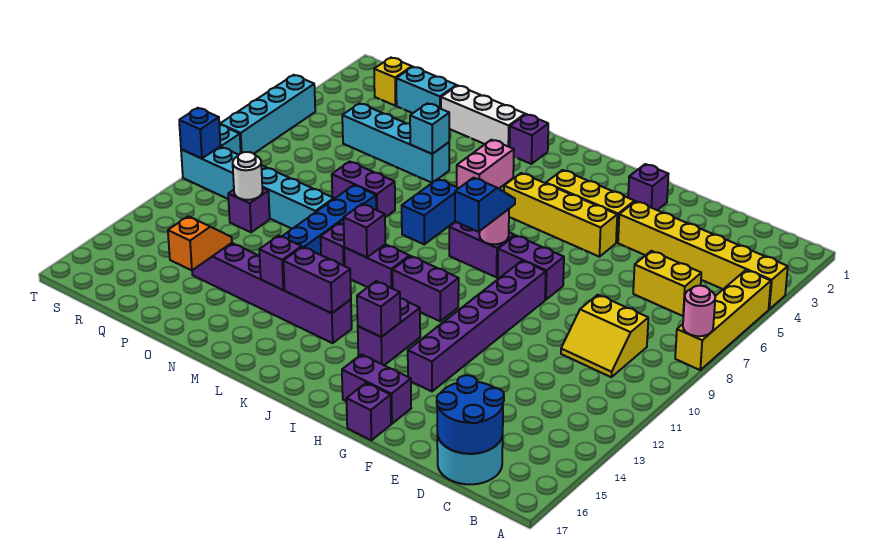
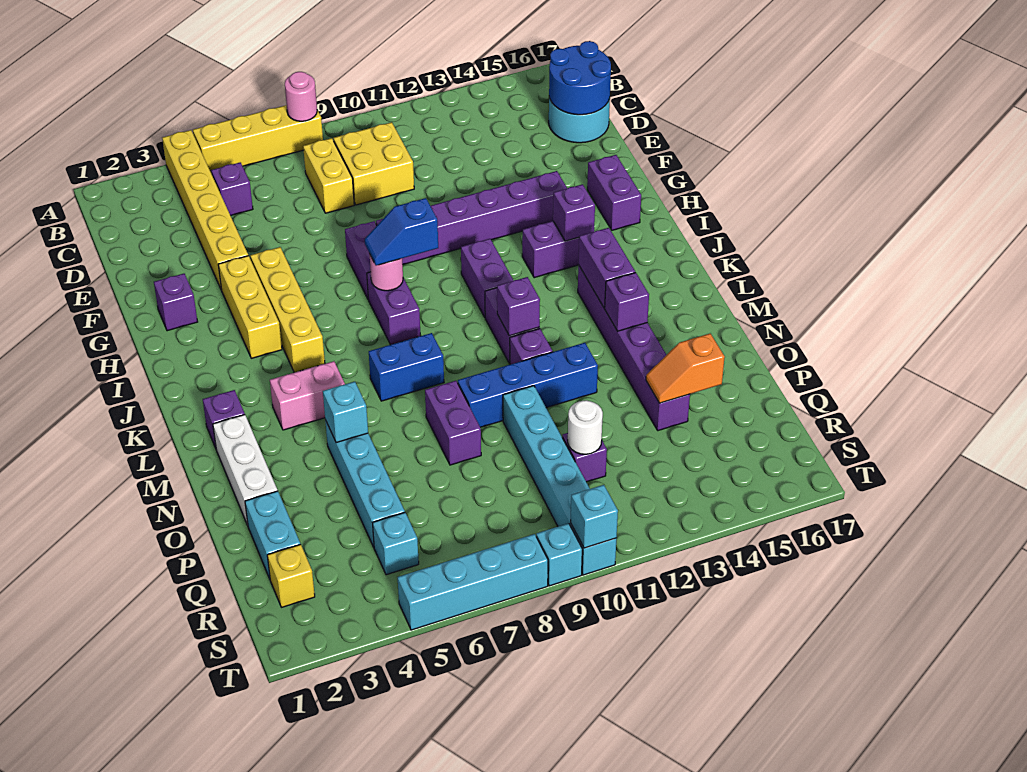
yellow brick C6:D6 level 1 -> yellow brick C8:D8 level 1
yellow slope C9:D10 level 1 top 9 -> yellow brick C9:D10 level 1
purple brick G17 level 1 -> purple brick C5 level 1
none -> cyan brick R5 level 1
blue brick T10 level 2 -> cyan brick T10 level 2

